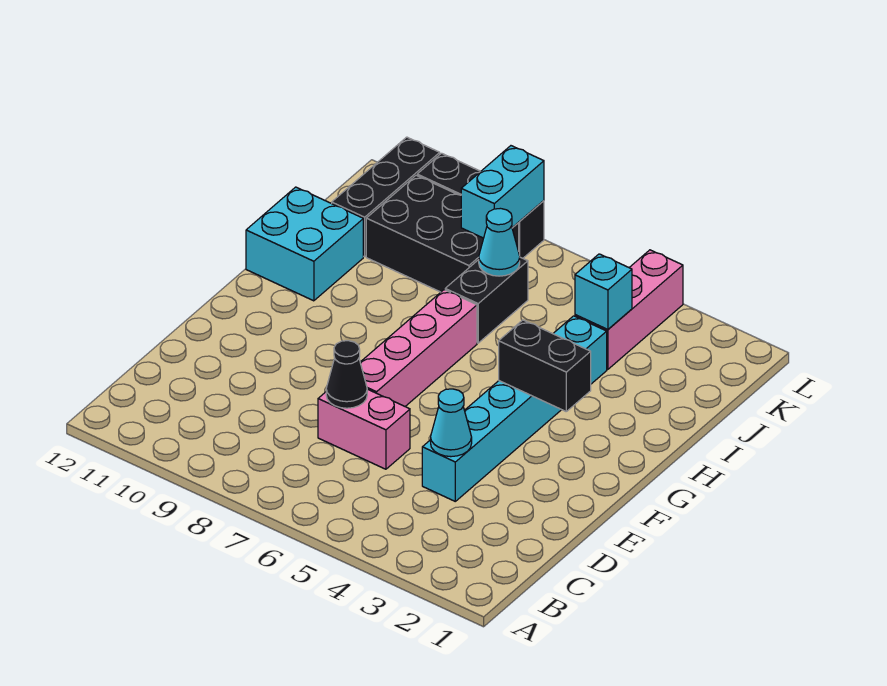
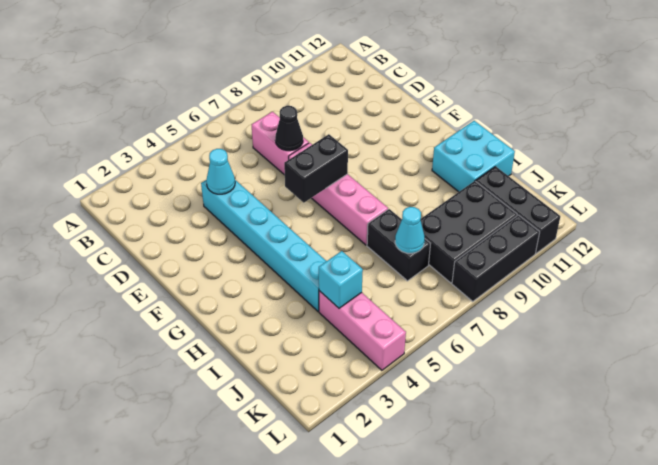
pink brick D6:D7 level 1 -> pink brick C7:D7 level 1
black brick G3:G4 level 2 -> black brick F6:F7 level 2
cyan brick K8:L8 level 2 -> none

